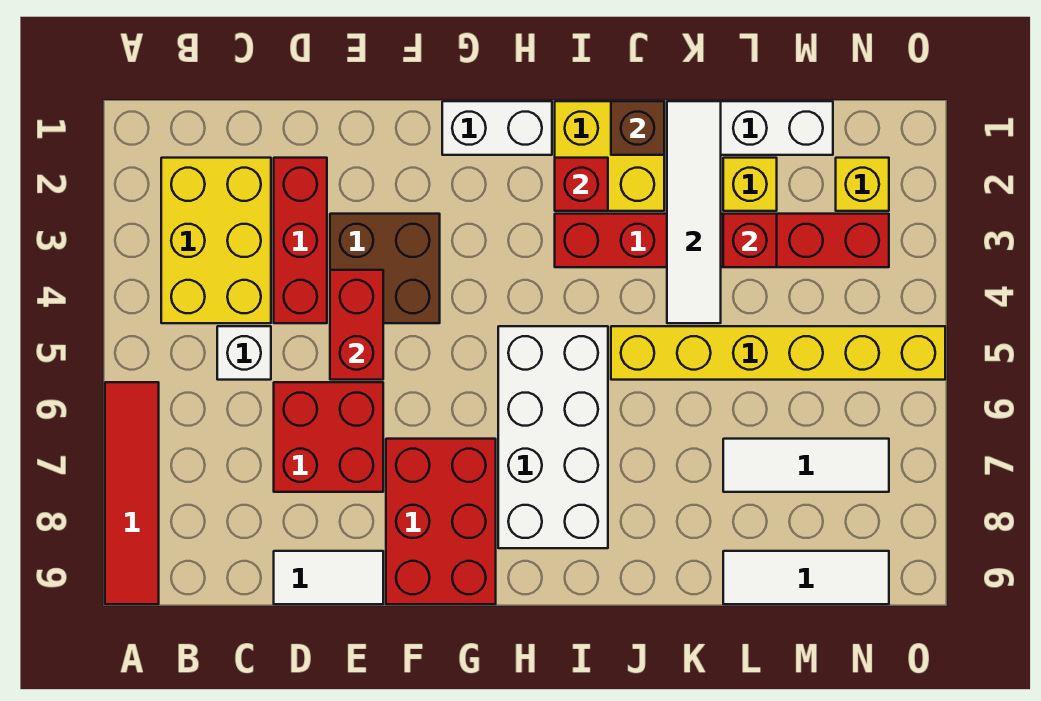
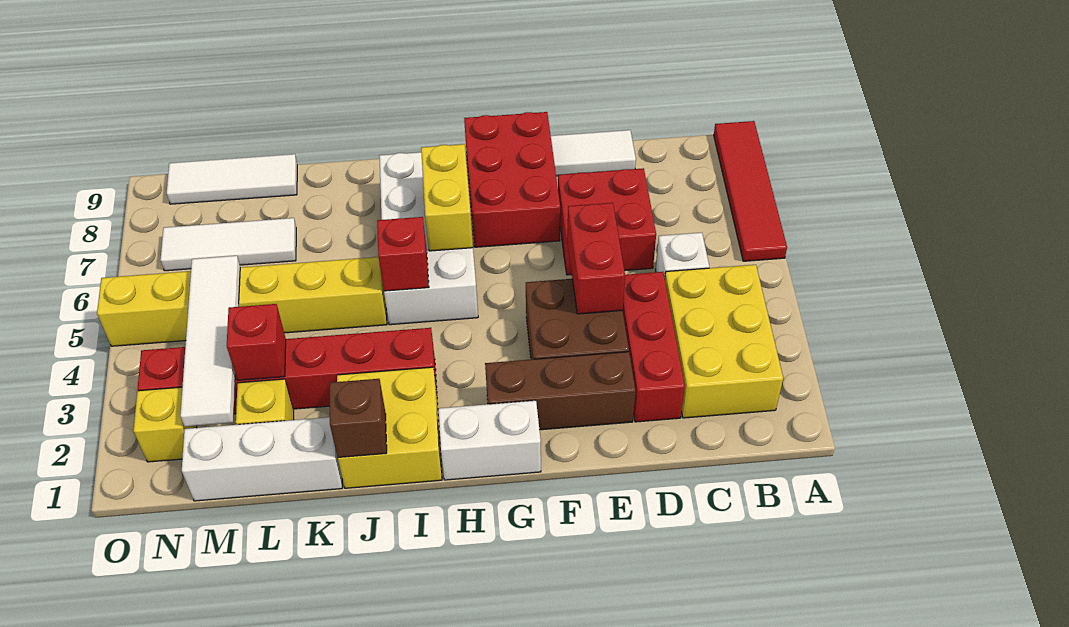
none -> brown brick E2:G2 level 1
none -> yellow brick H6:H7 level 2
red brick I2 level 2 -> red brick I5 level 2
white tile K1:K4 level 2 -> white tile M2:M5 level 2

